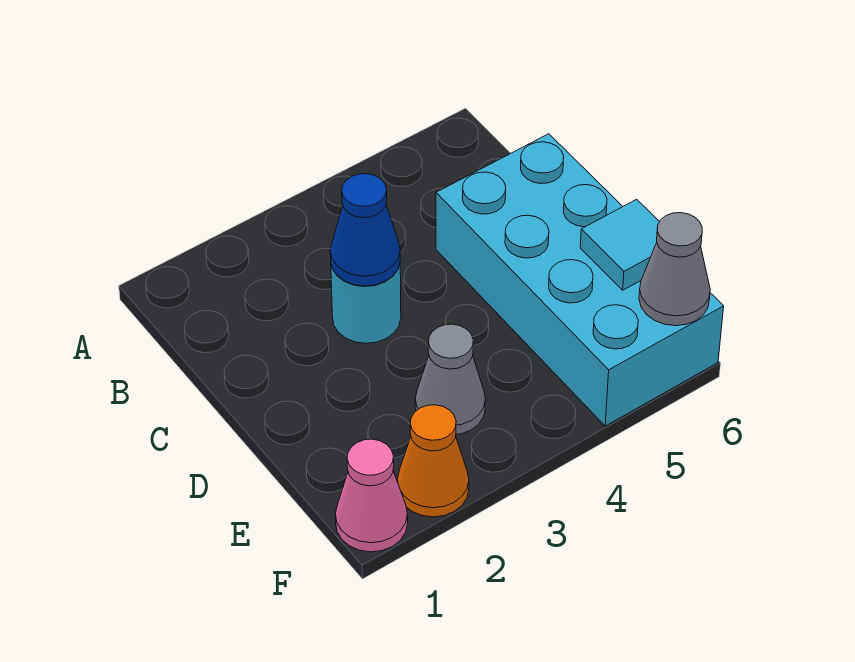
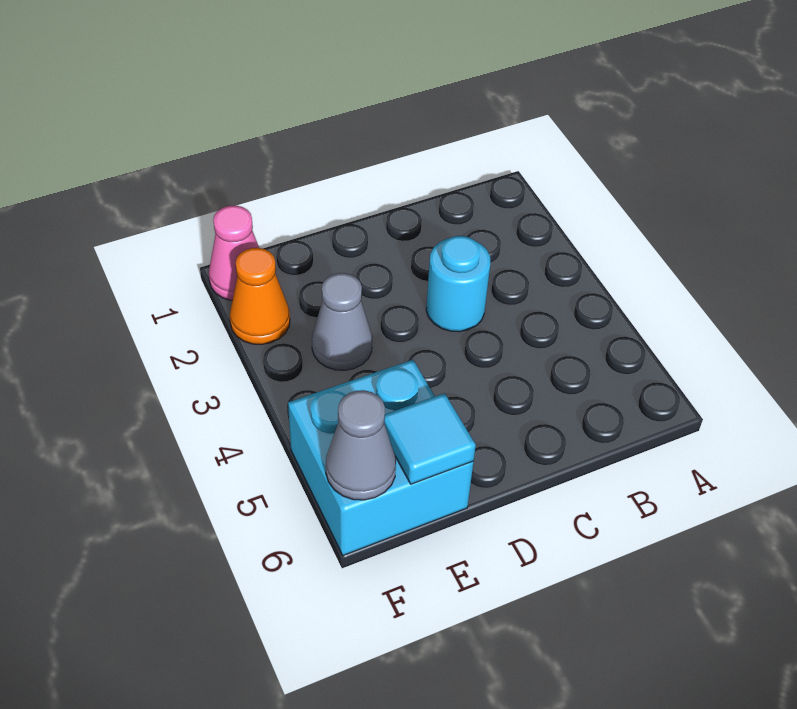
blue cone C3 level 2 -> none
cyan brick C5:F6 level 1 -> cyan brick E5:F6 level 1

